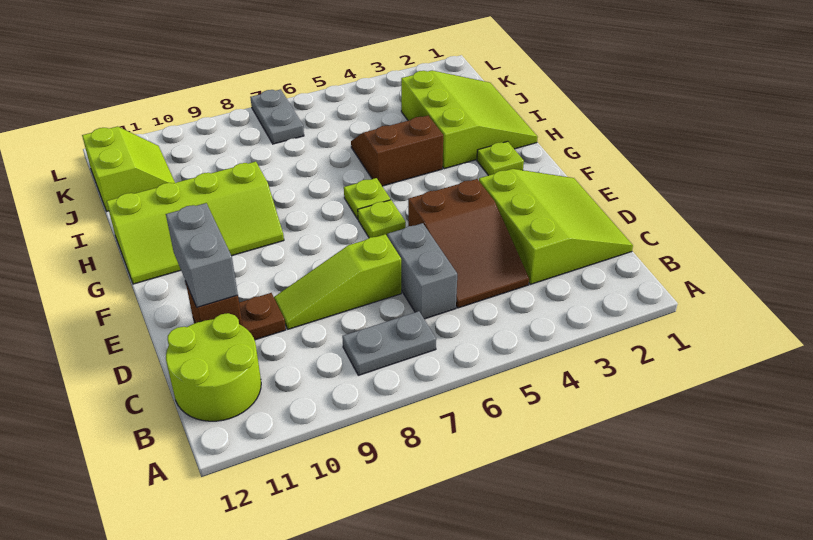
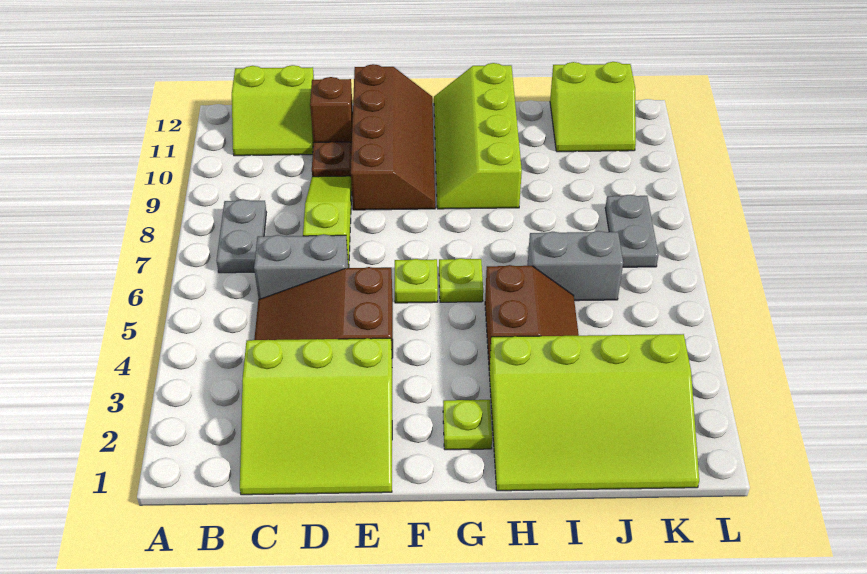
lime round brick B11:C12 level 1 -> lime slope B11:C12 level 1 top 12
grey brick D11:E11 level 3 -> grey brick I6:J6 level 1
none -> brown slope E9:F12 level 1 top E
lime slope H1:J3 level 1 top 3 -> lime slope H1:K3 level 1 top 3
grey plate K7:L7 level 1 -> grey plate K7:K8 level 1

